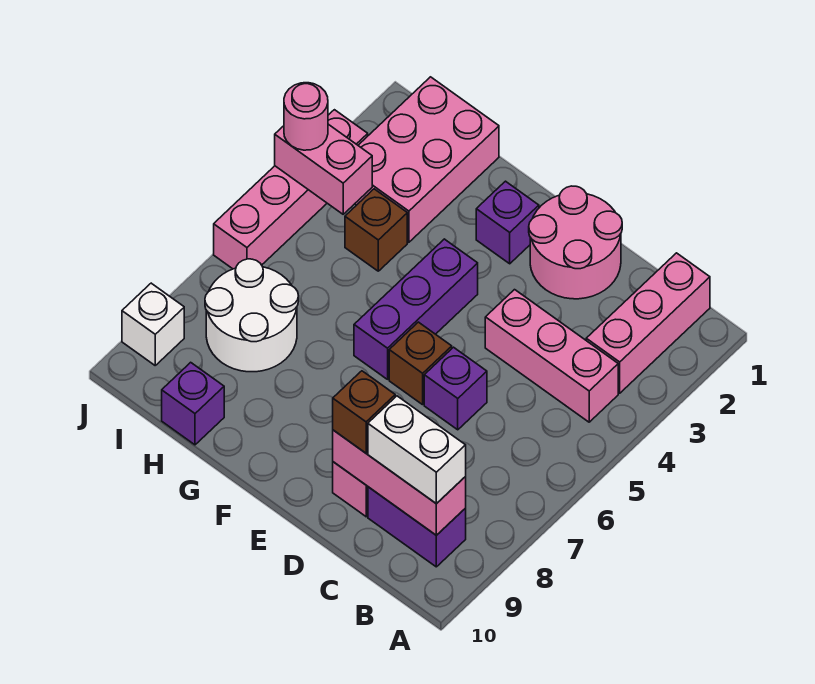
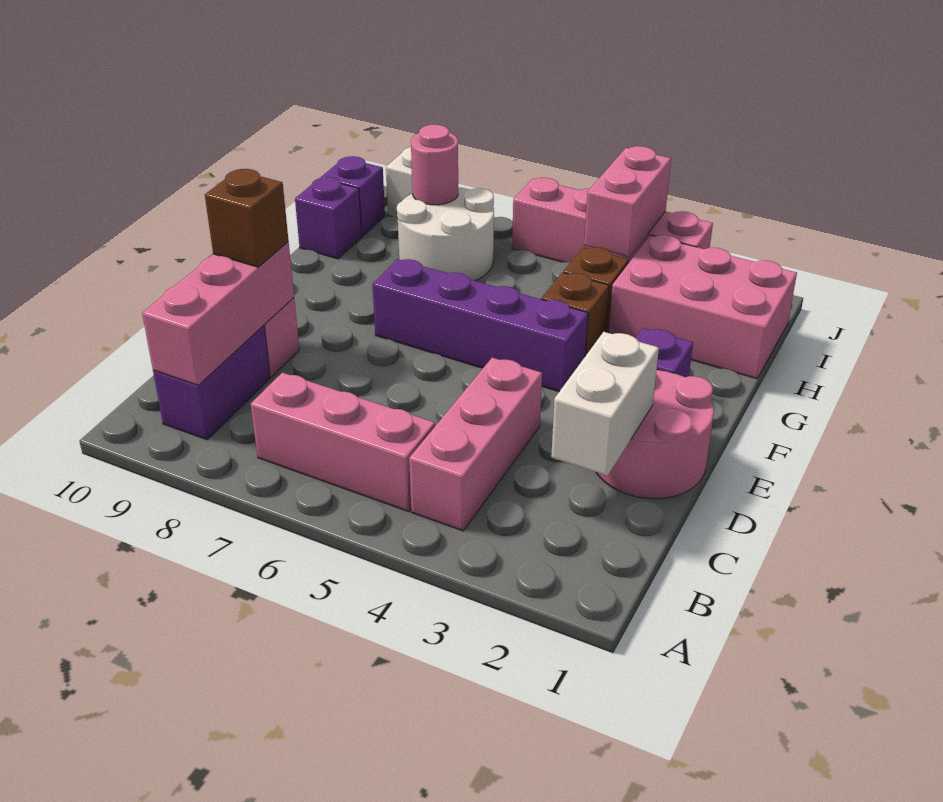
pink brick B1:B3 level 1 -> pink brick B5:B7 level 1
white brick B9:C9 level 3 -> white brick C2:D2 level 2
purple brick D6 level 1 -> purple brick I10 level 1
brown brick E6 level 1 -> brown brick G4 level 1
purple brick F4:F6 level 1 -> purple brick F4:F7 level 1
pink round brick J4 level 3 -> pink round brick I8 level 2

